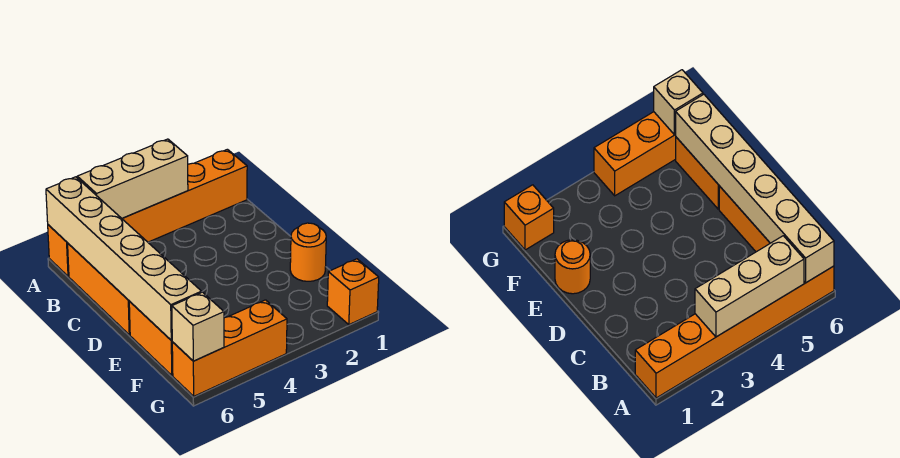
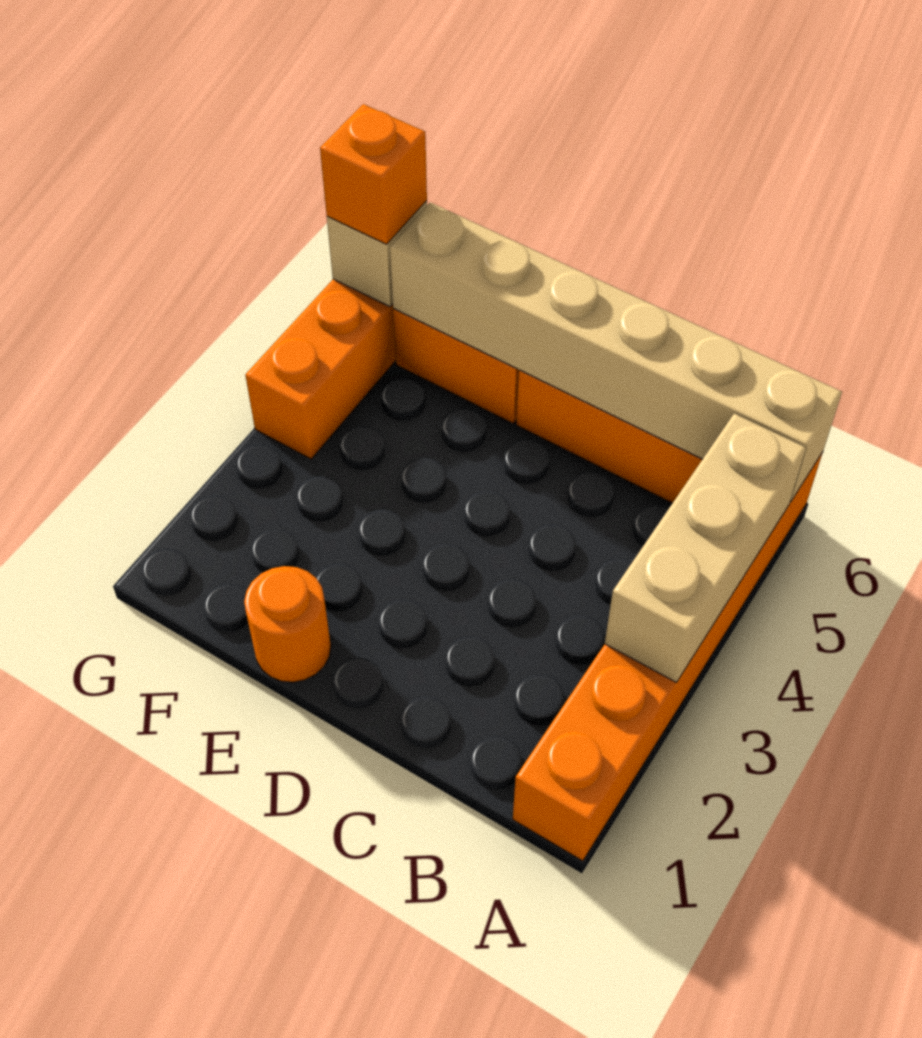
orange brick G1 level 1 -> orange brick G6 level 3

